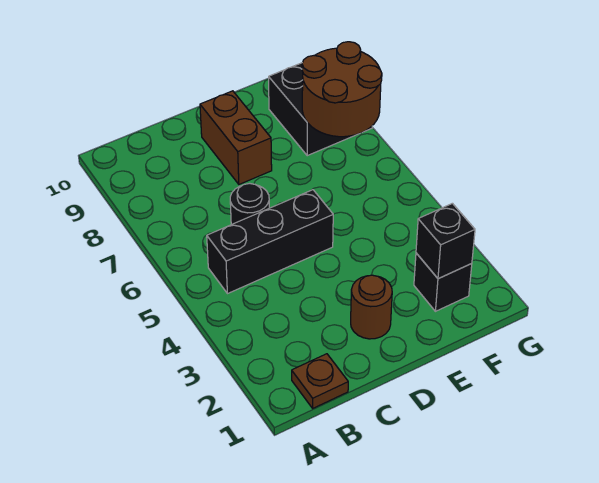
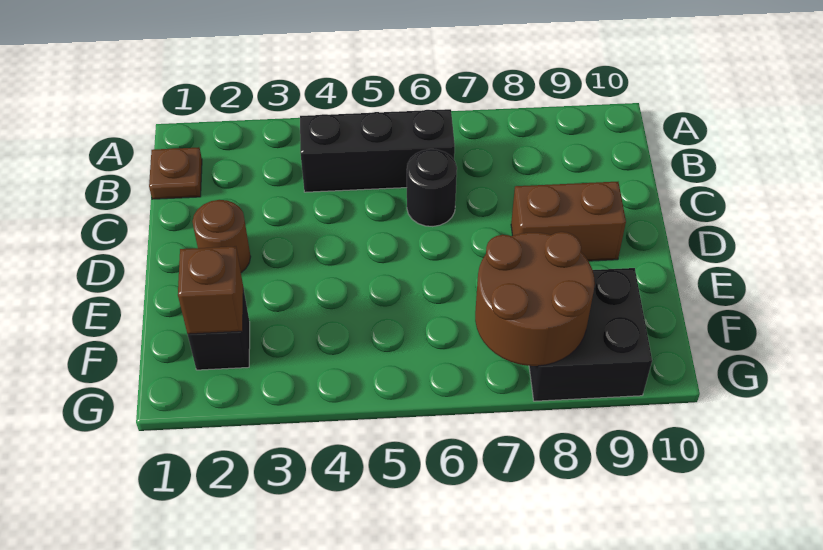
black brick B5:D5 level 1 -> black brick B4:B6 level 1
black brick F2 level 2 -> brown brick F2 level 2

